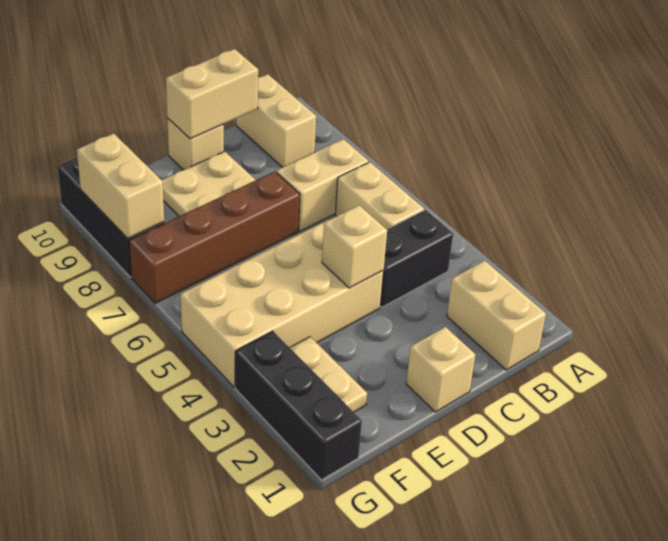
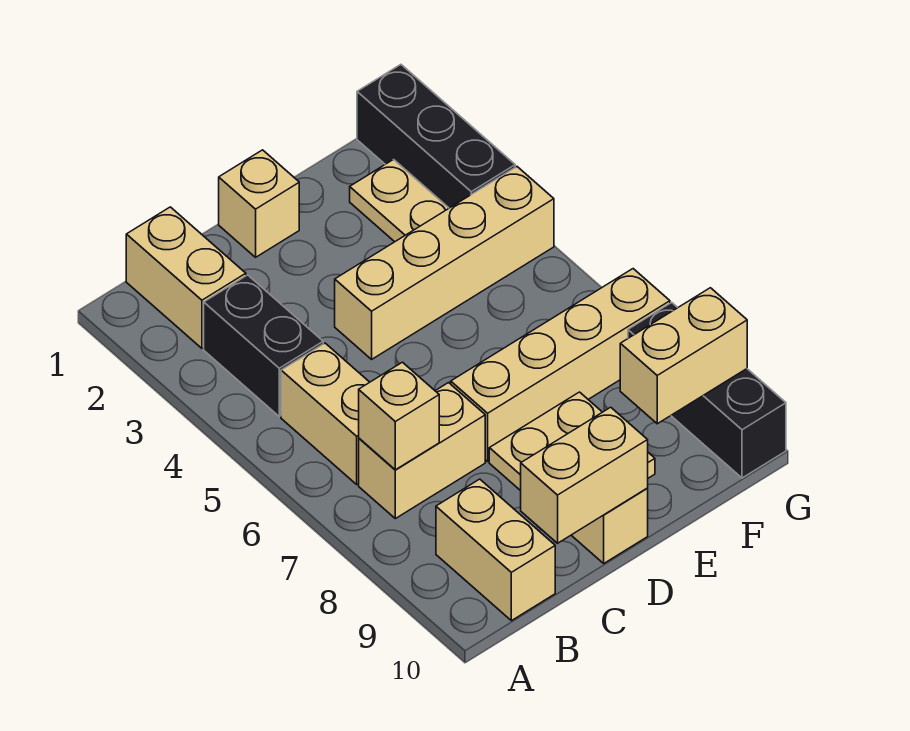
black brick B4:C4 level 1 -> black brick B3:B4 level 1
tan brick D4:G5 level 1 -> tan brick D4:G4 level 1
tan brick D4 level 2 -> tan brick B7 level 2
brown brick D7:G7 level 1 -> tan brick D7:G7 level 1
tan brick G8:G9 level 2 -> tan brick F9:G9 level 2

